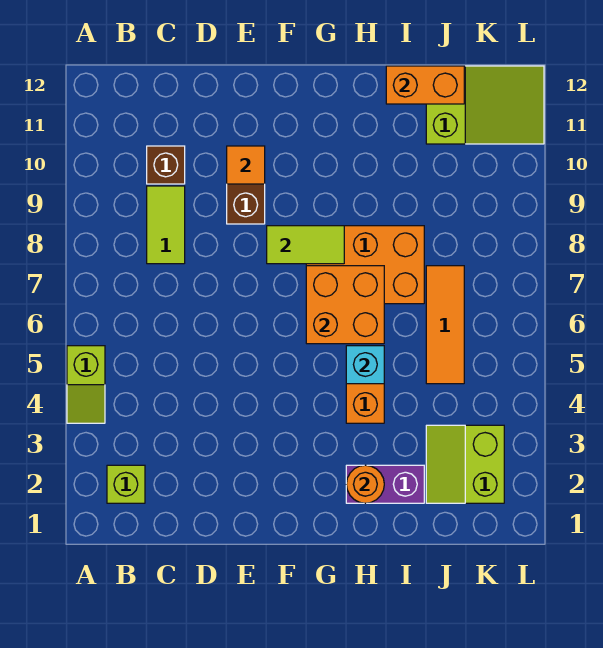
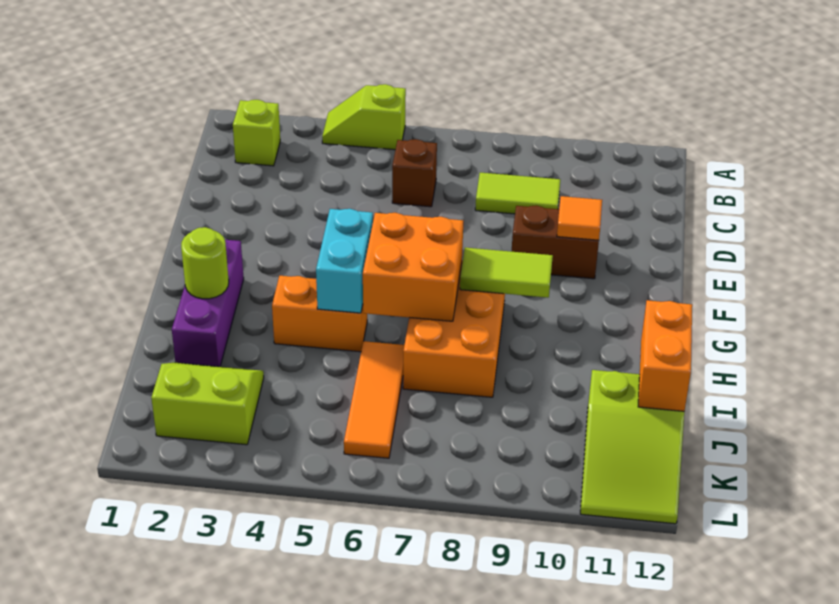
brown brick C10 level 1 -> brown brick C6 level 1
lime tile F8:G8 level 2 -> lime tile G8:G9 level 2
purple brick H2:I2 level 1 -> purple brick G2:I2 level 1
orange round brick H2 level 2 -> lime round brick H2 level 2
cyan brick H5 level 2 -> cyan brick G5:H5 level 2
orange tile J5:J7 level 1 -> orange tile I6:K6 level 1

